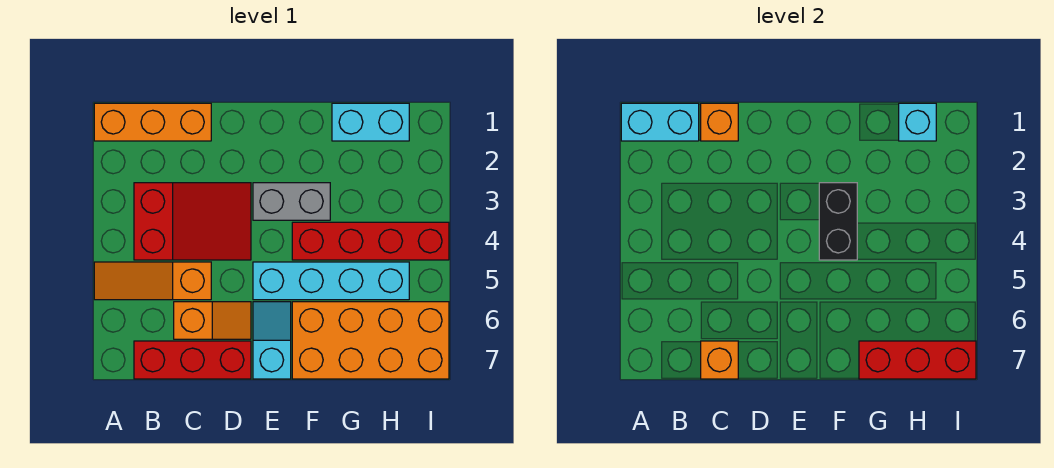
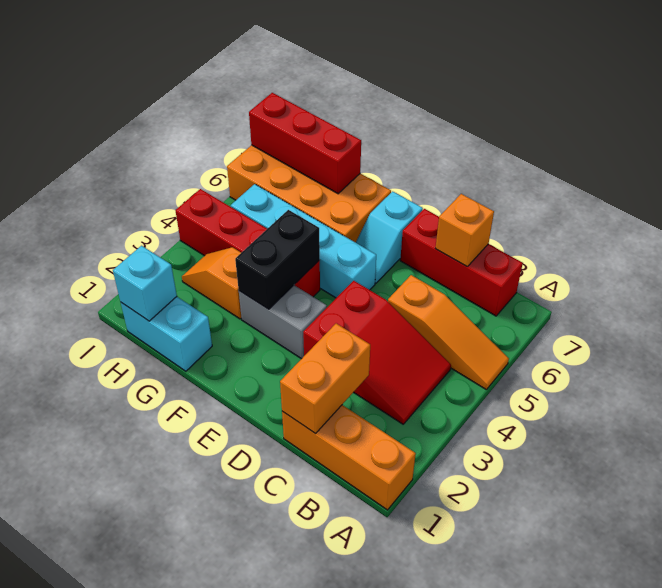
cyan brick A1:B1 level 2 -> none
red slope B3:D4 level 1 top B -> red slope B3:D4 level 1 top D
orange brick C1 level 2 -> orange brick C1:C2 level 2
orange slope C6:D6 level 1 top C -> orange slope G3:H3 level 1 top G

